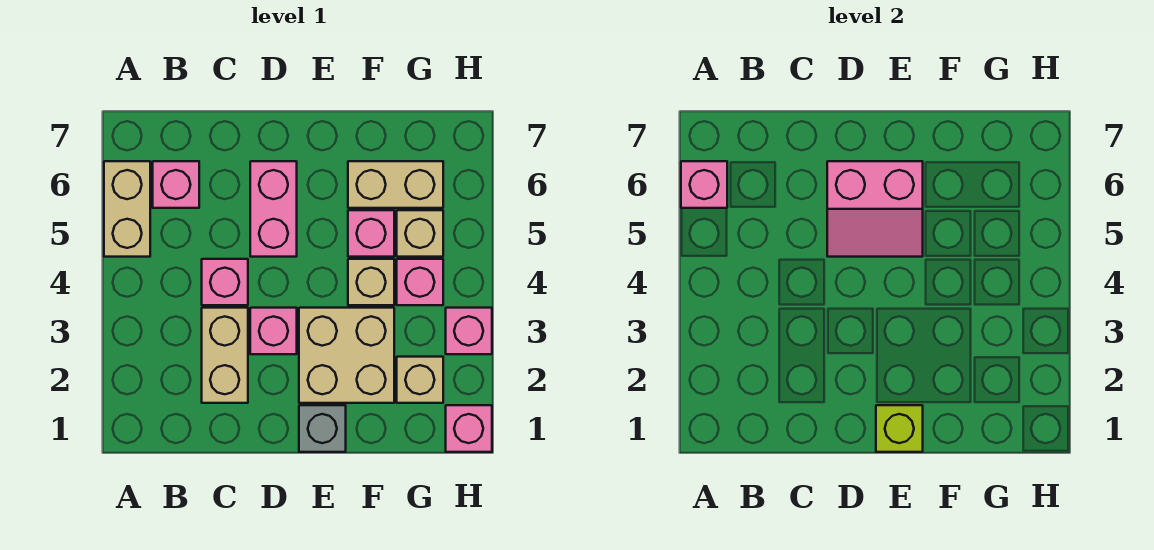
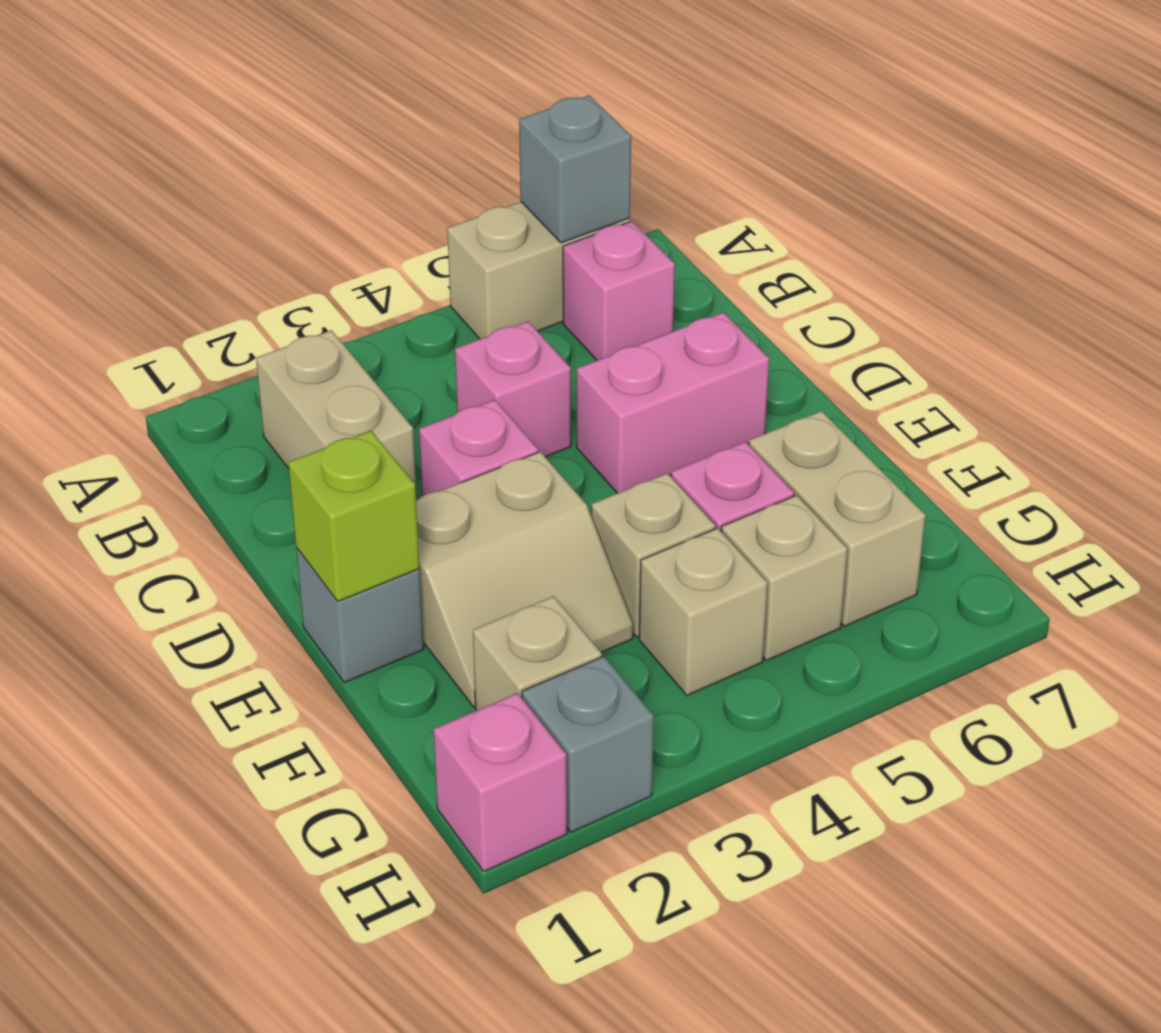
pink brick A6 level 2 -> grey brick A6 level 2
tan brick C2:C3 level 1 -> tan brick B2:C2 level 1
pink slope D5:E6 level 2 top 6 -> none
tan brick E2:F3 level 1 -> tan slope E2:F3 level 1 top E
pink brick G4 level 1 -> tan brick G4 level 1
none -> grey brick H2 level 1
pink brick H3 level 1 -> none

